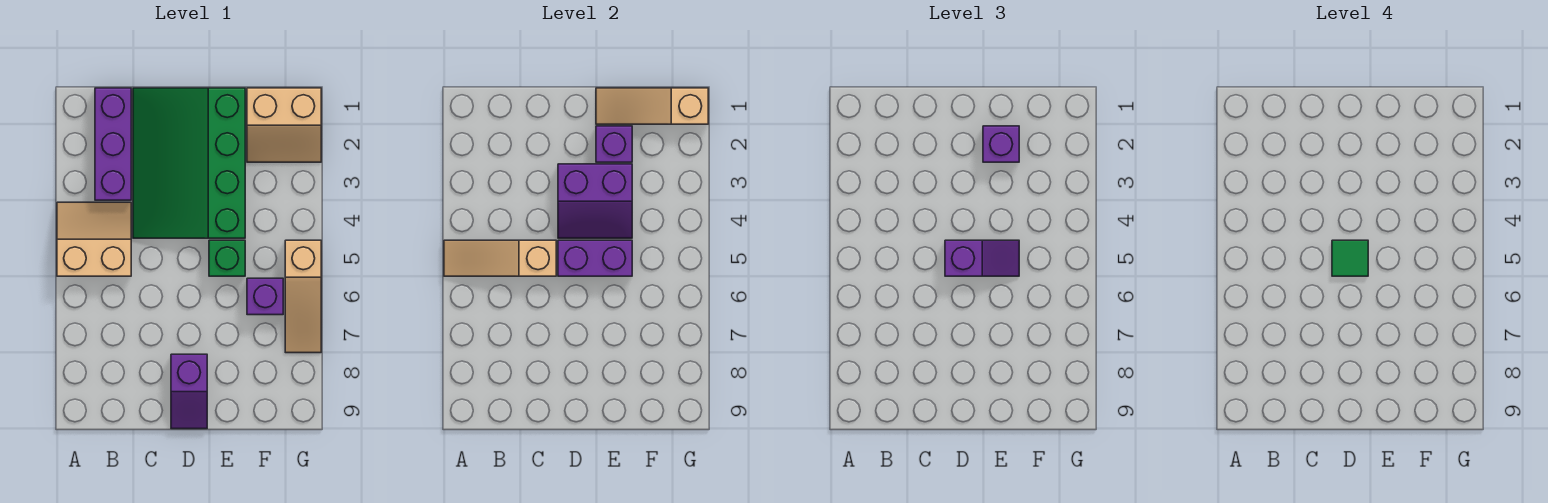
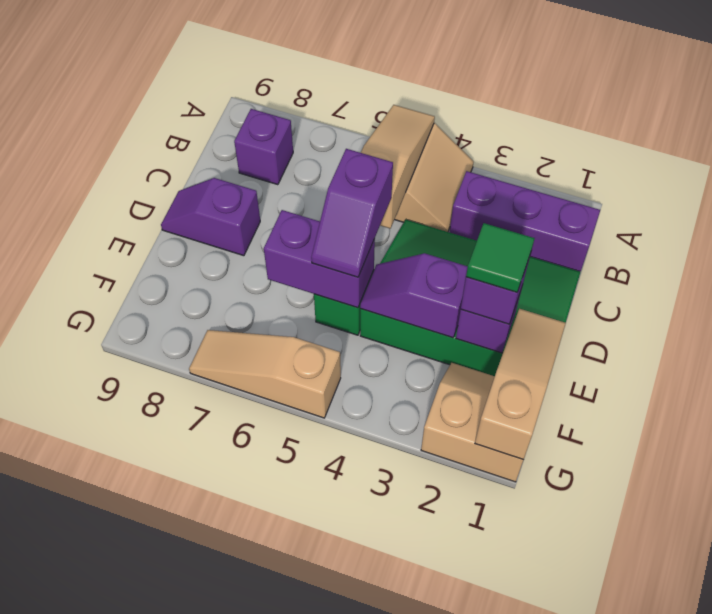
purple slope D3:E4 level 2 top 3 -> purple slope E3:E4 level 2 top 3
purple brick D5:E5 level 2 -> purple brick E5:E6 level 2
green tile D5 level 4 -> green tile E2 level 4
tan slope F1:G2 level 1 top 1 -> tan slope F1:G2 level 1 top G
purple brick F6 level 1 -> purple brick B8 level 1

